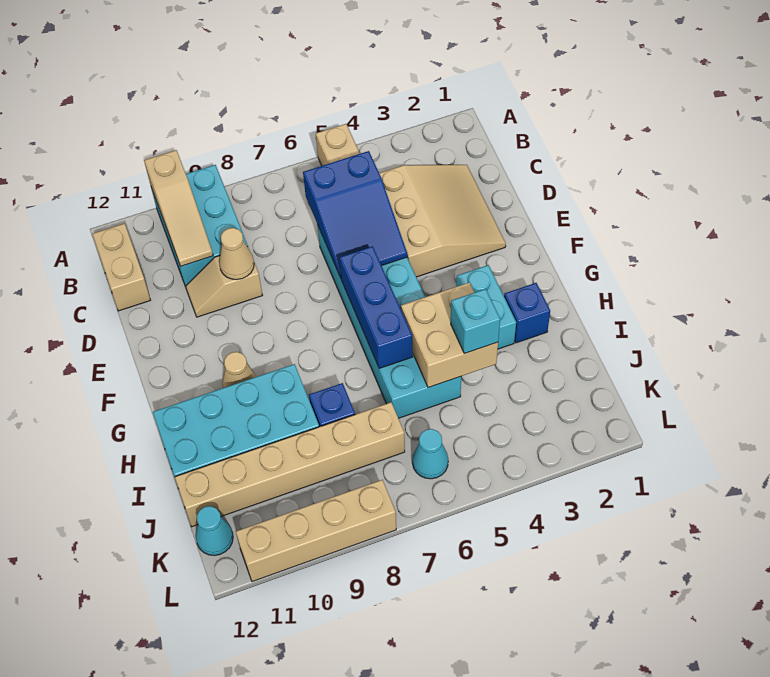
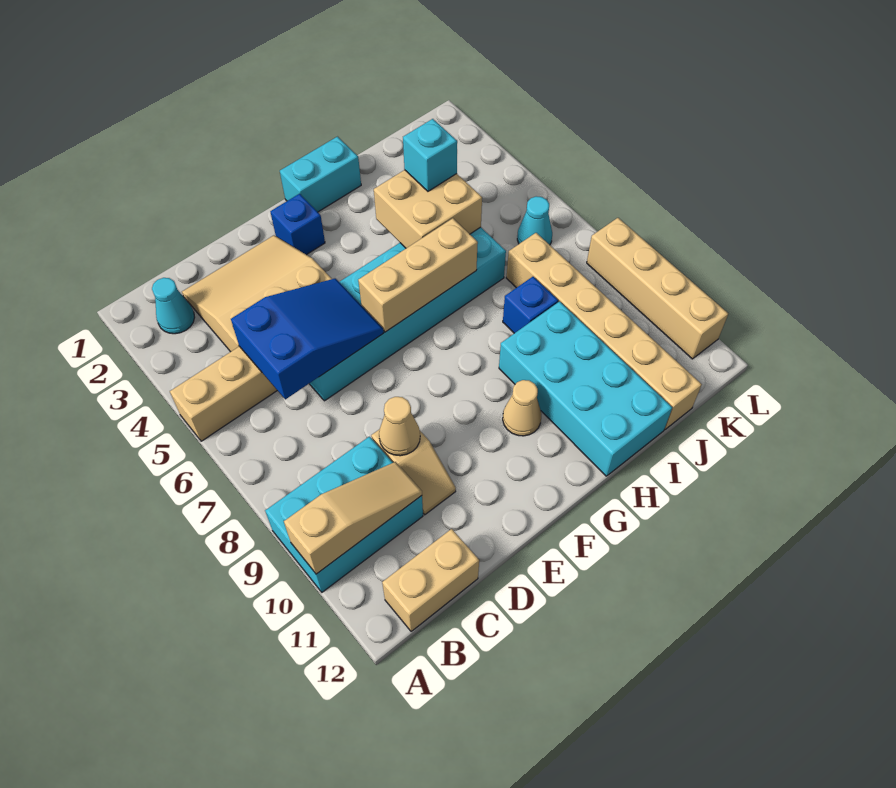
blue brick F6:H6 level 2 -> tan brick F6:H6 level 2
cyan brick G3:H3 level 1 -> cyan brick G1:H1 level 1
blue brick H2 level 1 -> blue brick F2 level 1
cyan cone K12 level 1 -> cyan cone B2 level 1

